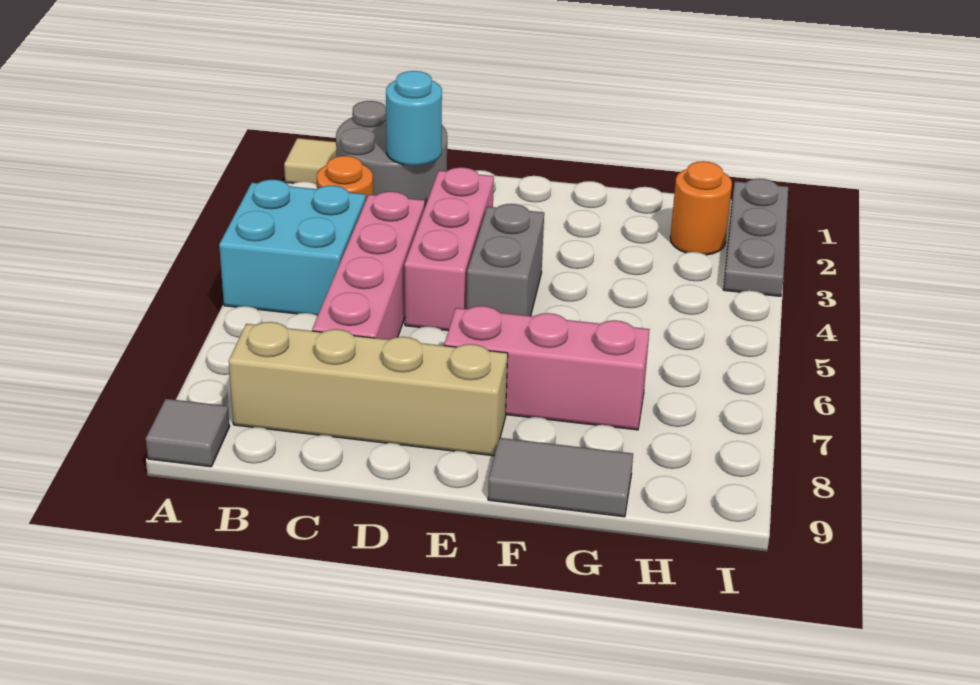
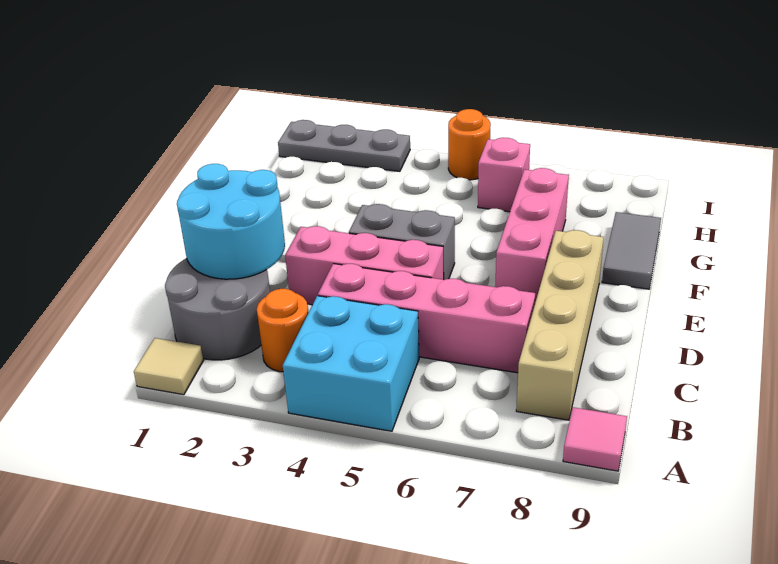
grey tile A9 level 1 -> pink tile A9 level 1
cyan round brick C2 level 2 -> cyan round brick C1:D2 level 2
orange round brick H2 level 1 -> orange round brick I5 level 1
none -> pink brick H6 level 1

